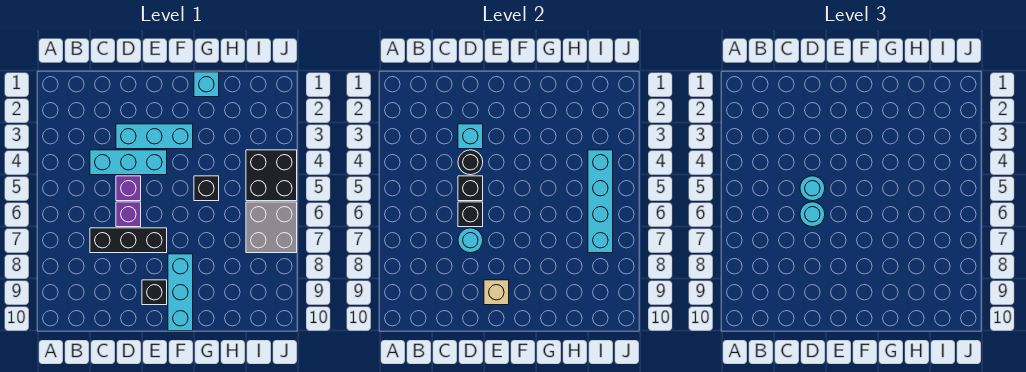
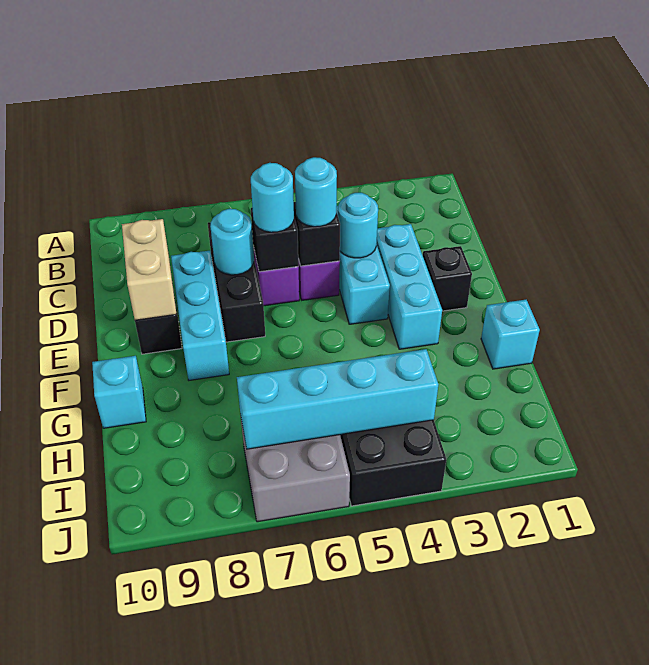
cyan brick D3 level 2 -> cyan brick G10 level 1
black round brick D4 level 2 -> cyan round brick D4 level 2
tan brick E9 level 2 -> tan brick D9:E9 level 2
cyan brick F8:F10 level 1 -> cyan brick D8:F8 level 1
black brick G5 level 1 -> black brick E2 level 1

